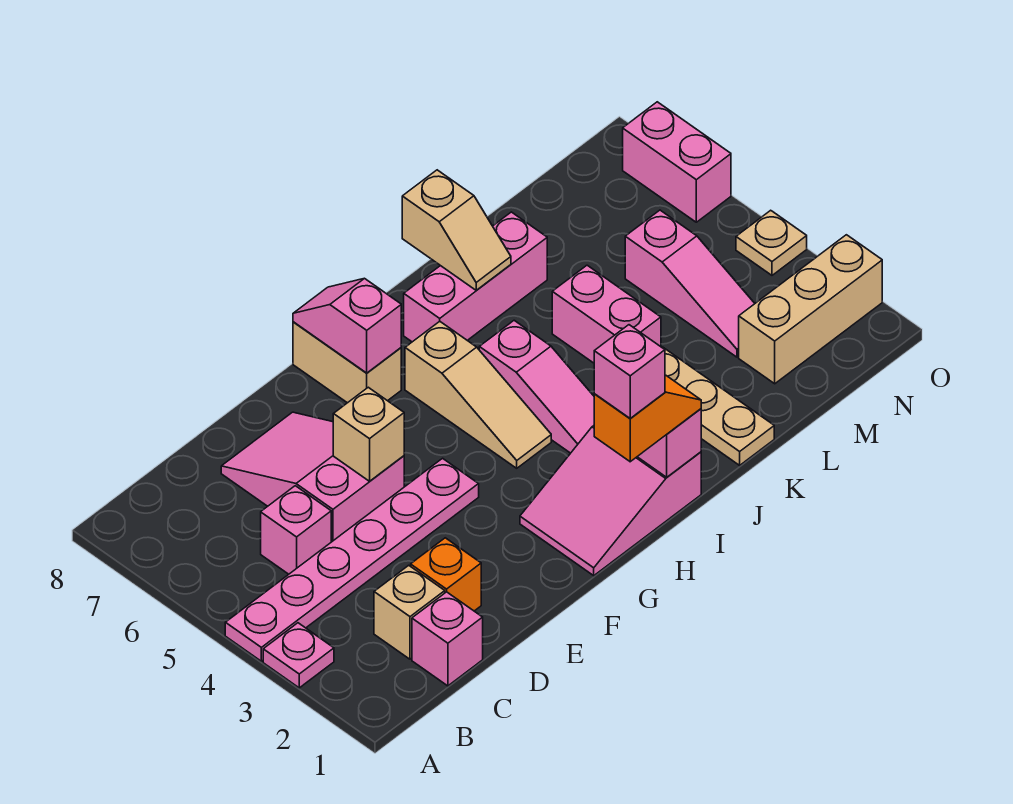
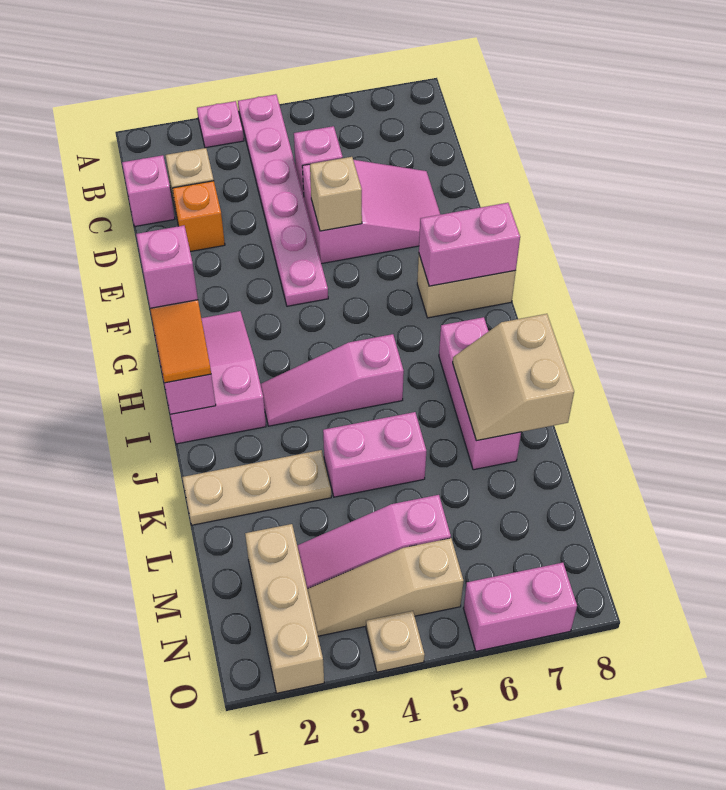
pink slope G7:G8 level 2 top 7 -> pink brick G7:G8 level 2
tan slope H4:H6 level 1 top 6 -> tan slope N3:N5 level 1 top 5
tan slope J7:J8 level 2 top 8 -> tan slope J7:K8 level 2 top 8

